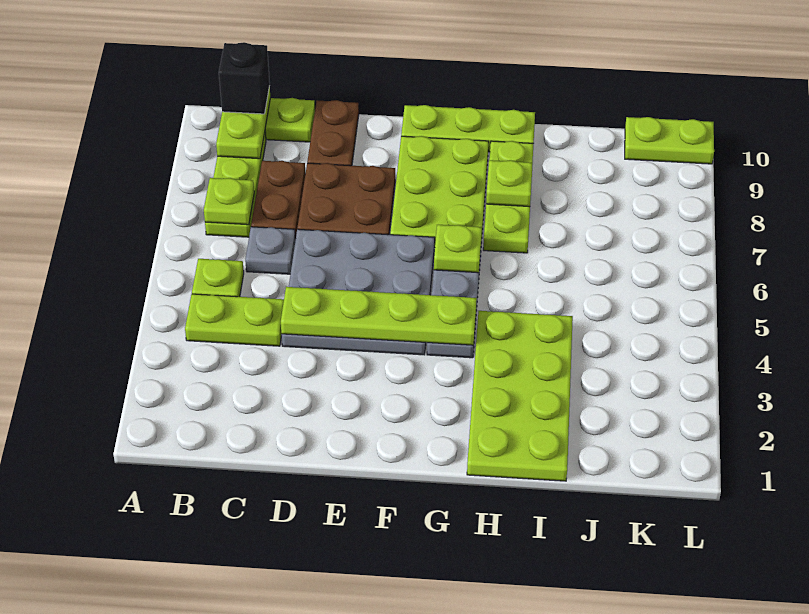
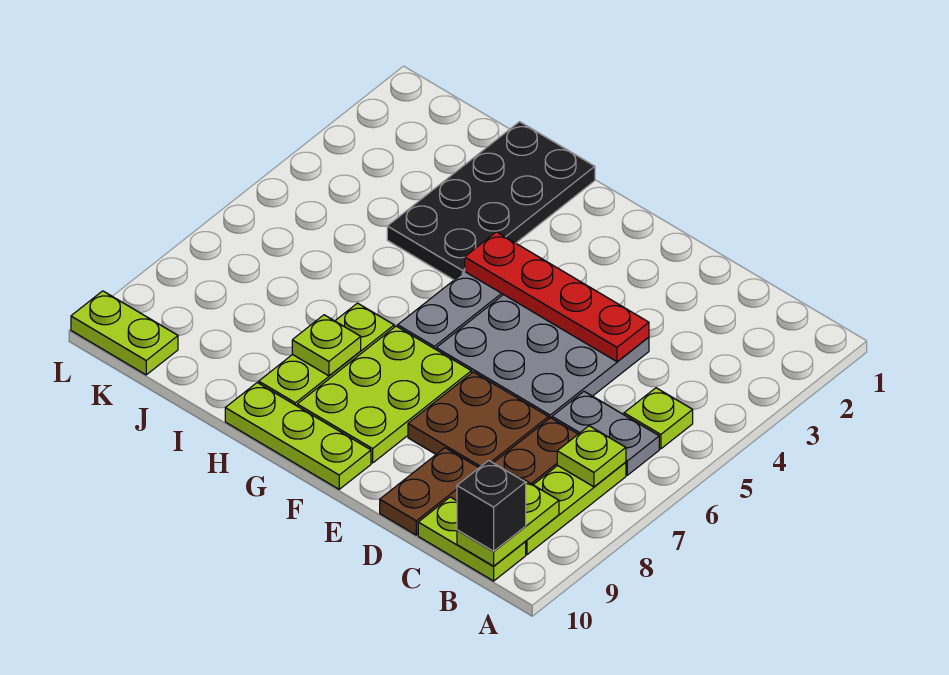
lime plate B4:C4 level 1 -> none
grey plate C6 level 1 -> grey plate B6:C6 level 1
lime plate D4:G4 level 2 -> red plate D4:G4 level 2
lime plate G6 level 2 -> none
lime plate H1:I4 level 1 -> black plate H1:I4 level 1

